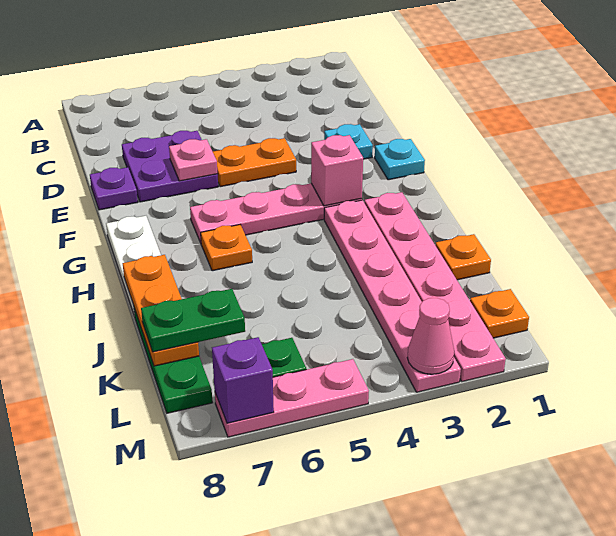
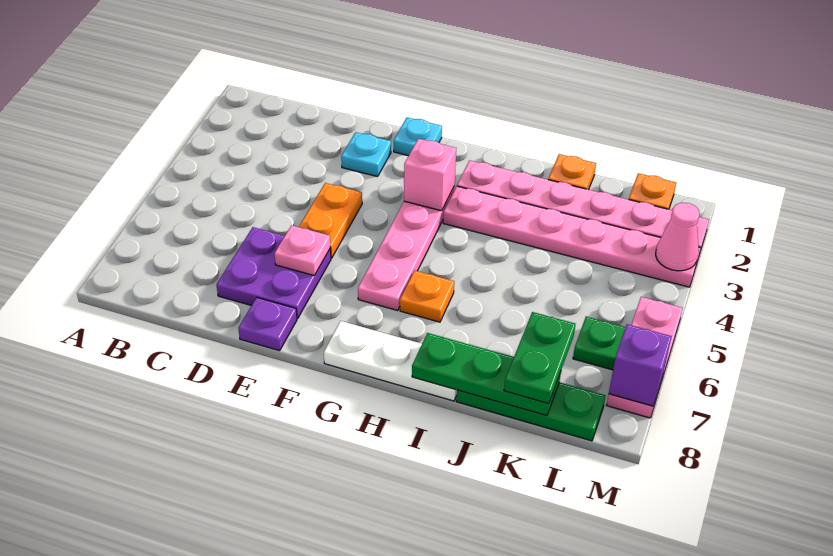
orange plate I8:K8 level 2 -> green plate I8:K8 level 2

